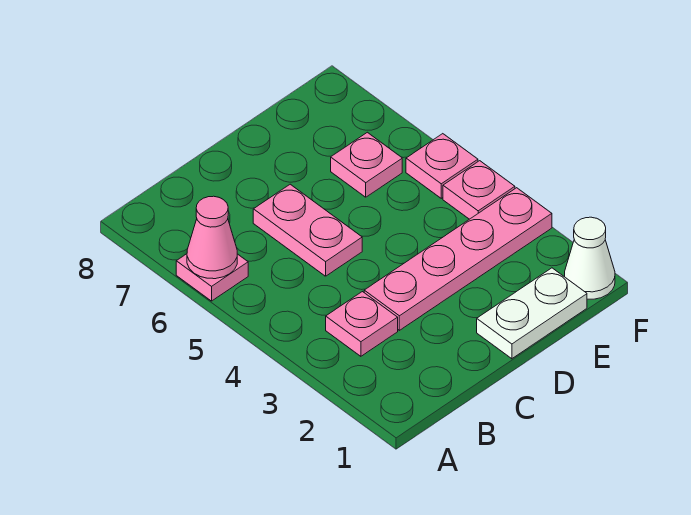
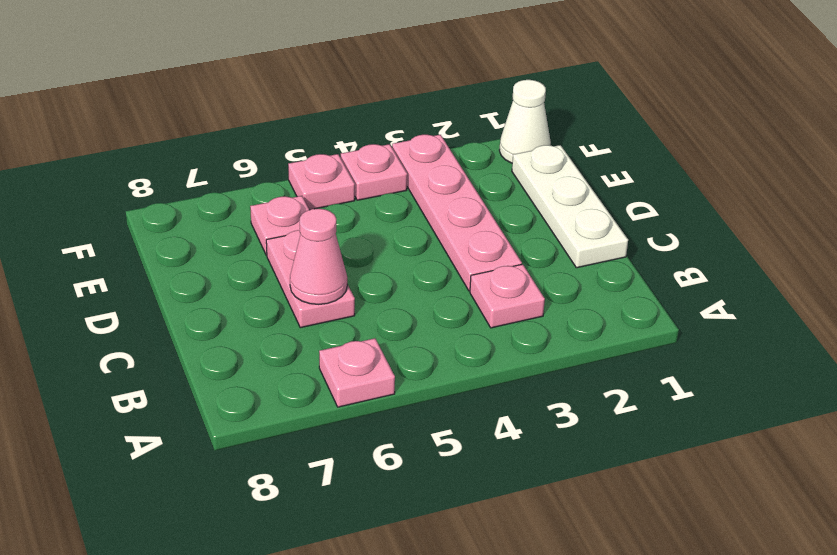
pink cone A6 level 2 -> pink cone C6 level 2
pink plate C5:C6 level 1 -> pink plate C6:D6 level 1
white plate D1:E1 level 1 -> white plate C1:E1 level 1

